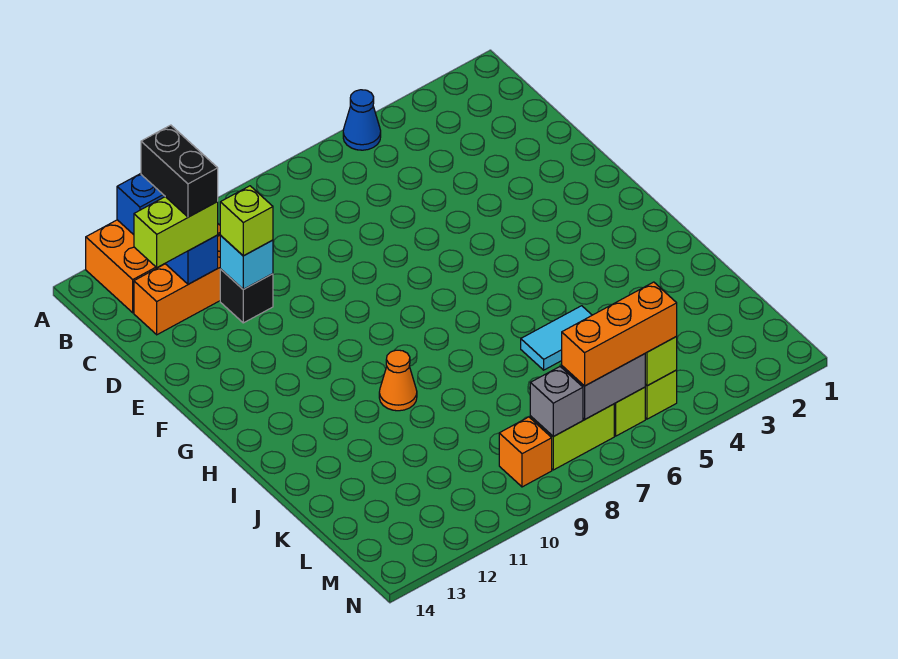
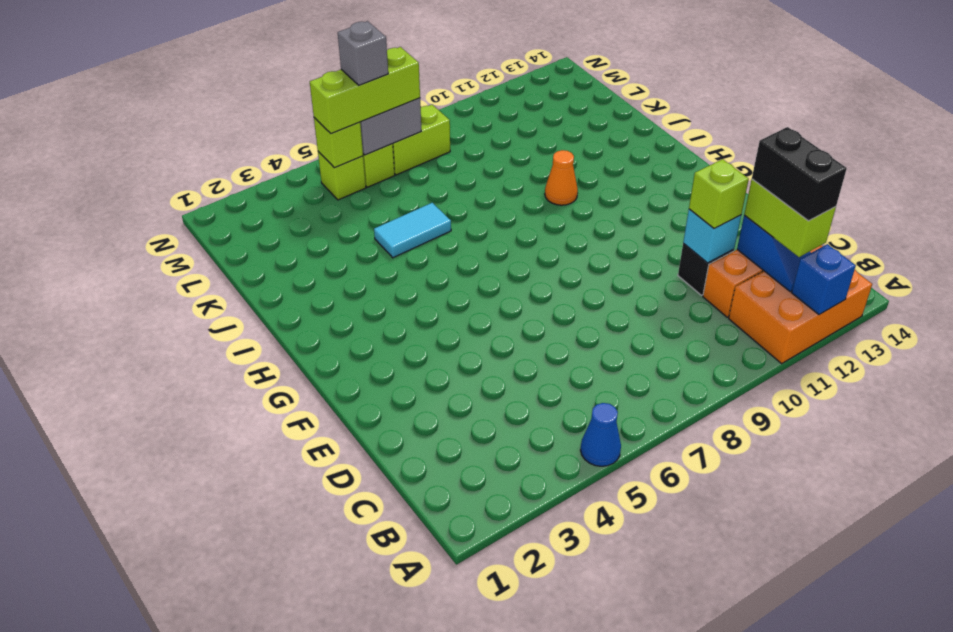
lime brick C12:C13 level 3 -> lime brick B12:C12 level 3
orange brick M5:M7 level 3 -> lime brick M5:M7 level 3
grey brick M8 level 2 -> grey brick M6 level 4
orange brick M9 level 1 -> none

